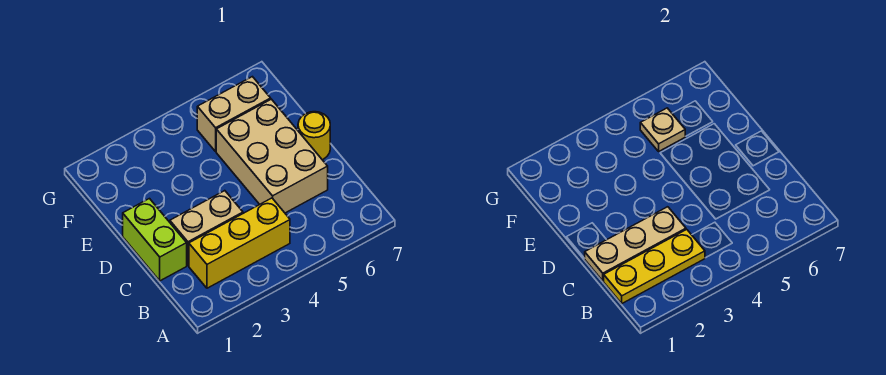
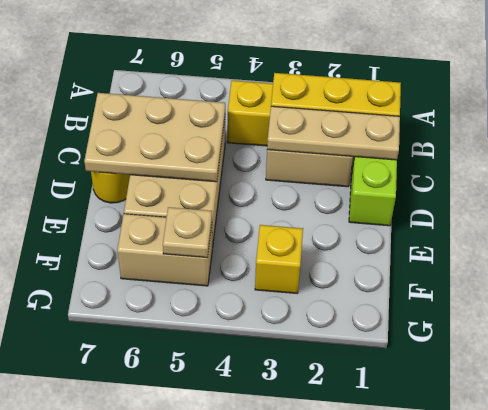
none -> tan plate C5:D7 level 2
none -> yellow brick F3 level 1

